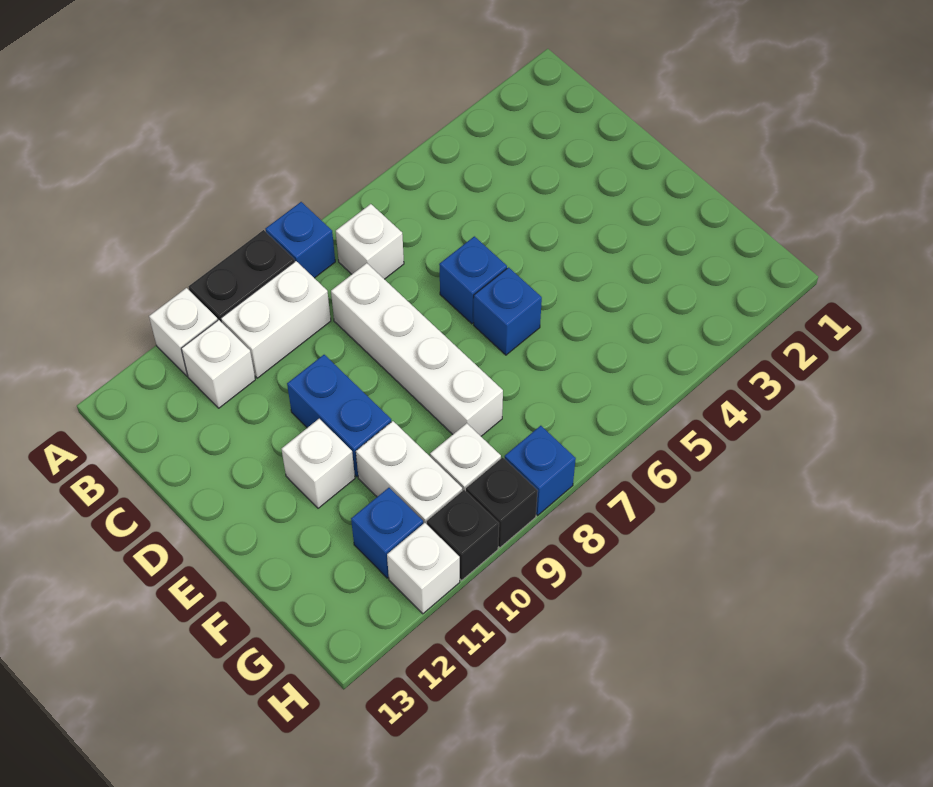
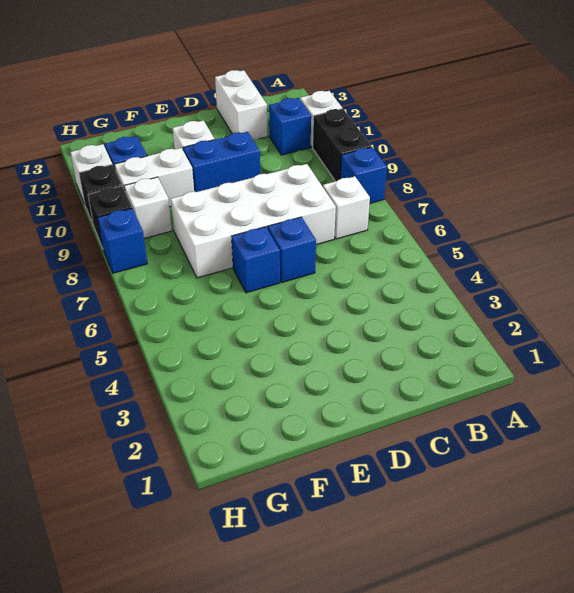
white brick B9:B10 level 1 -> white brick C12:C13 level 1
white brick B11 level 1 -> blue brick B11 level 1
white brick C8:F8 level 1 -> white brick C7:F8 level 1

